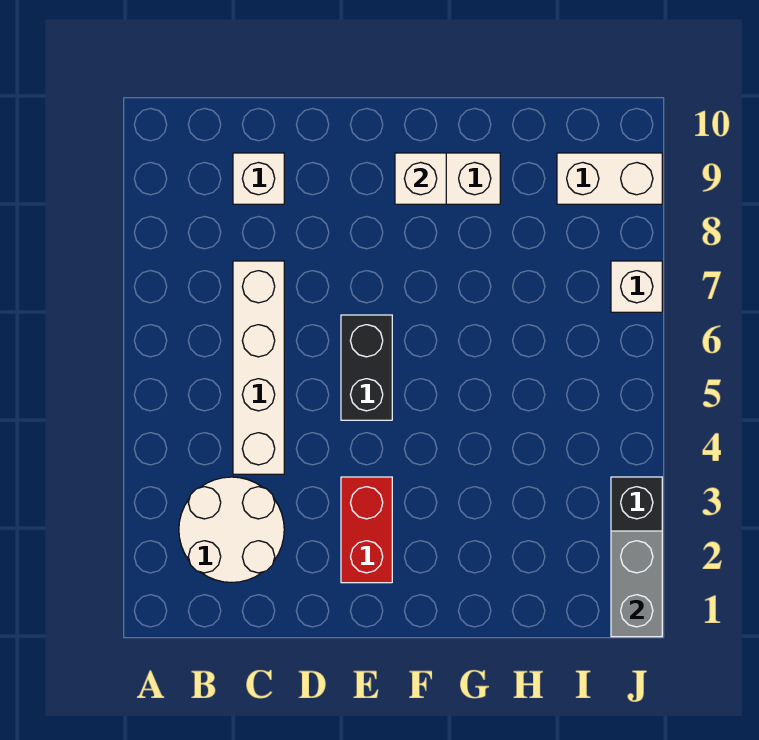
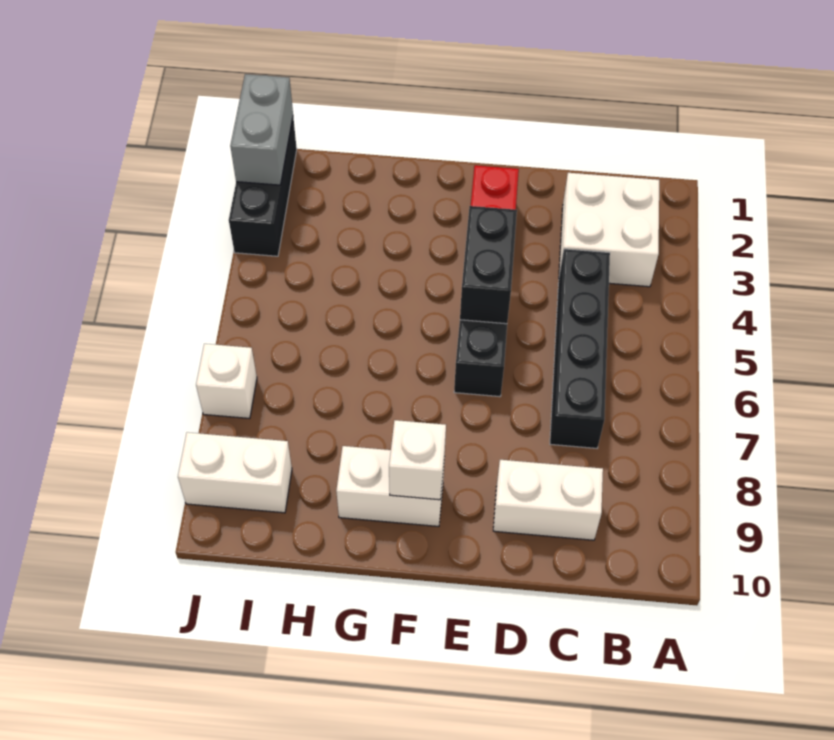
white round brick B2:C3 level 1 -> white brick B2:C3 level 1
white brick C4:C7 level 1 -> black brick C4:C7 level 1
white brick C9 level 1 -> white brick C9:D9 level 1
none -> black brick E4:E5 level 2

